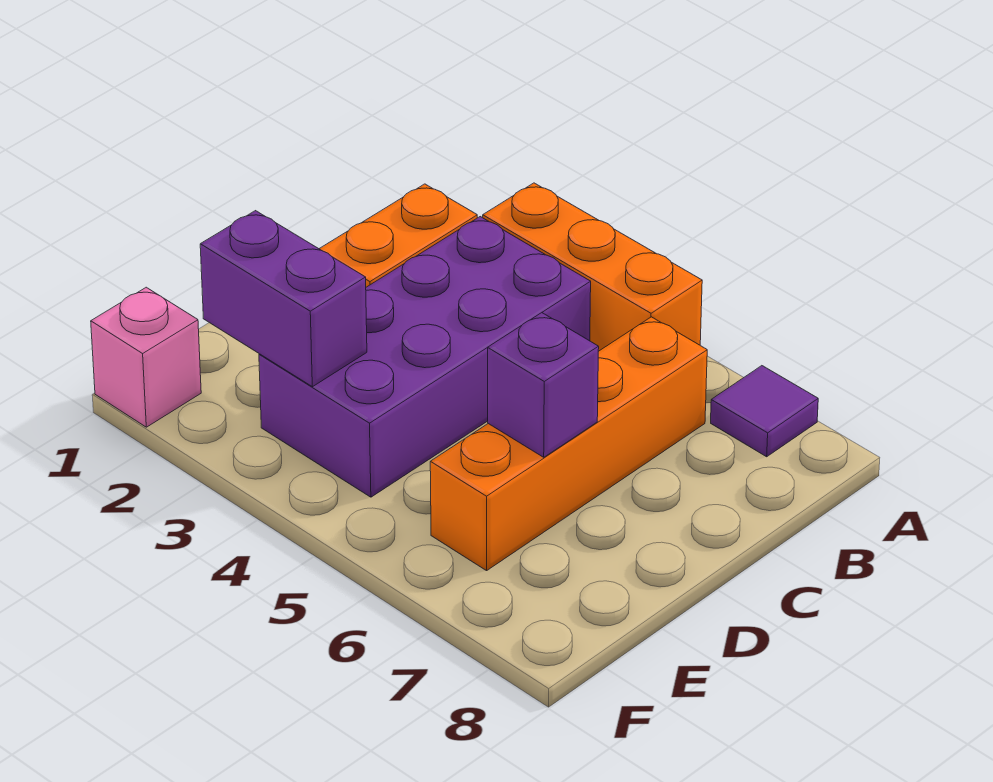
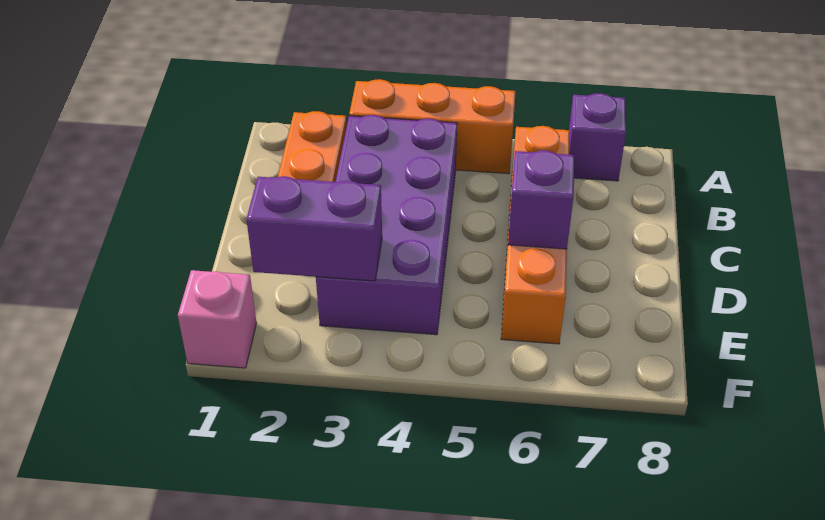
purple tile A7 level 1 -> purple brick A7 level 1

